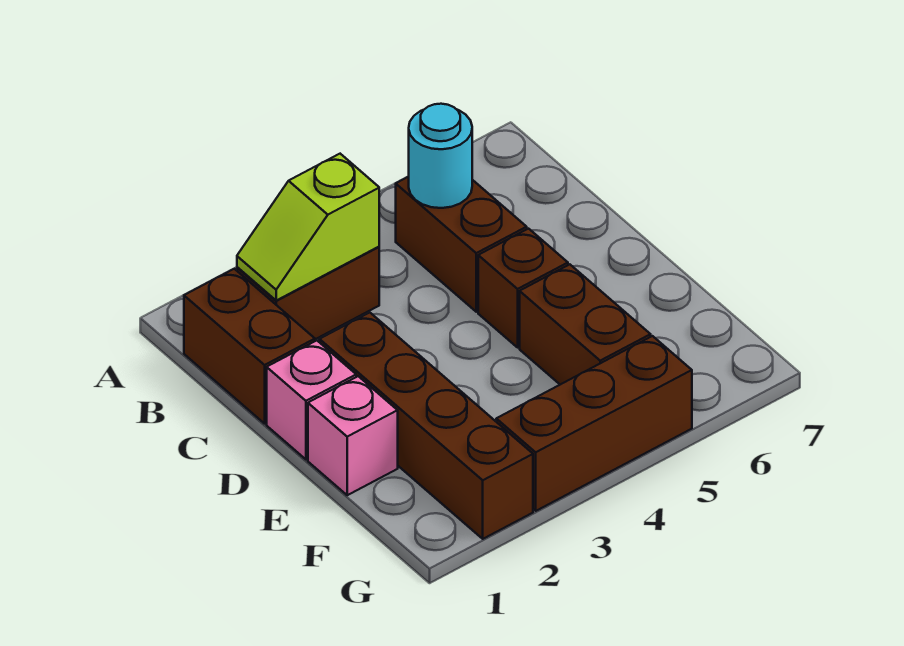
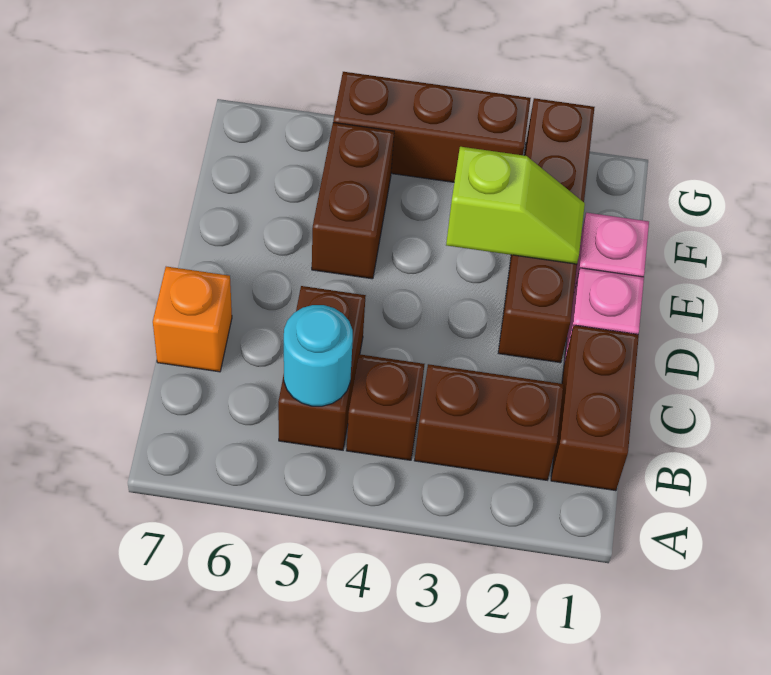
lime slope B2:B3 level 2 top 3 -> lime slope E2:E3 level 2 top 3
none -> orange brick C7 level 1
brown brick D5 level 1 -> brown brick B4 level 1

